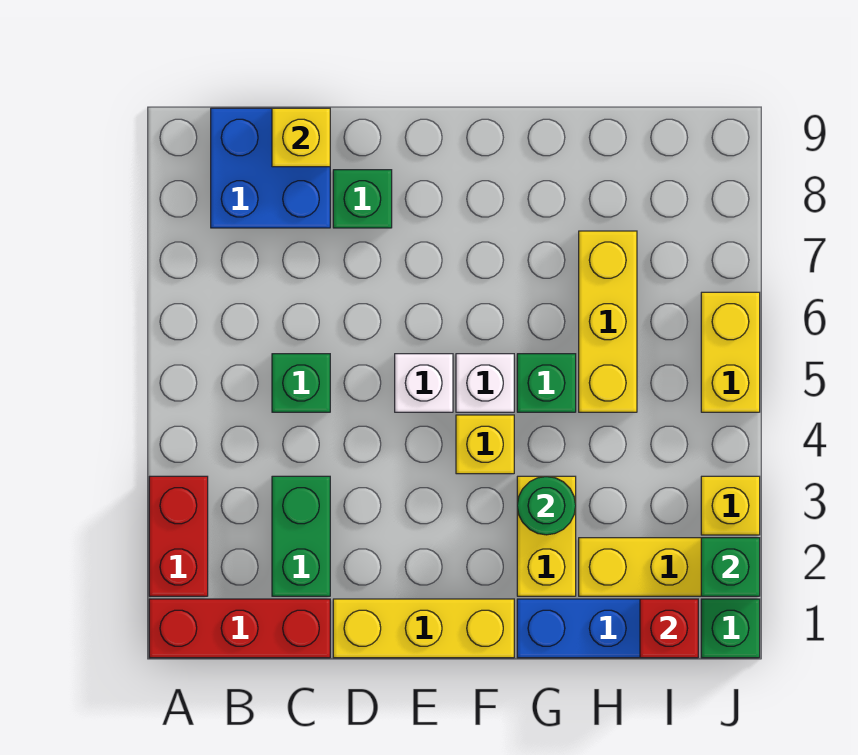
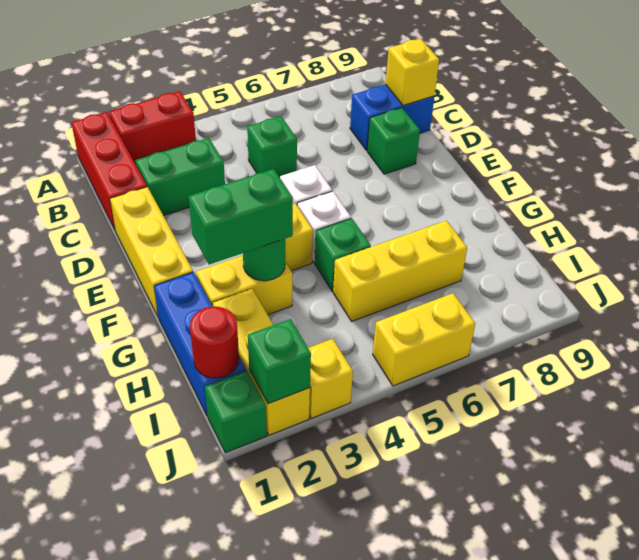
blue brick B8:C9 level 1 -> blue brick C8:C9 level 1
none -> green brick G2:G3 level 3
red brick I1 level 2 -> red round brick I1 level 2

